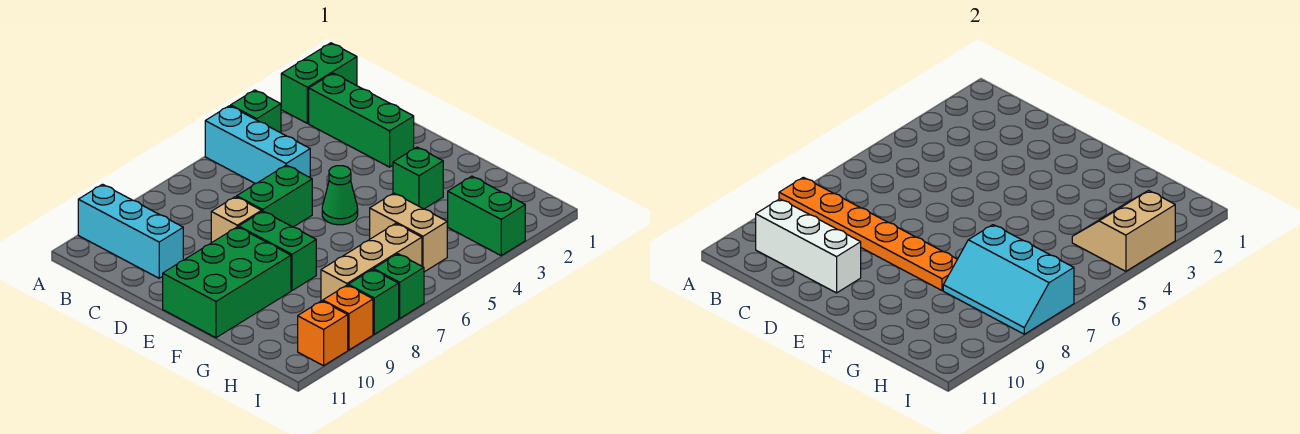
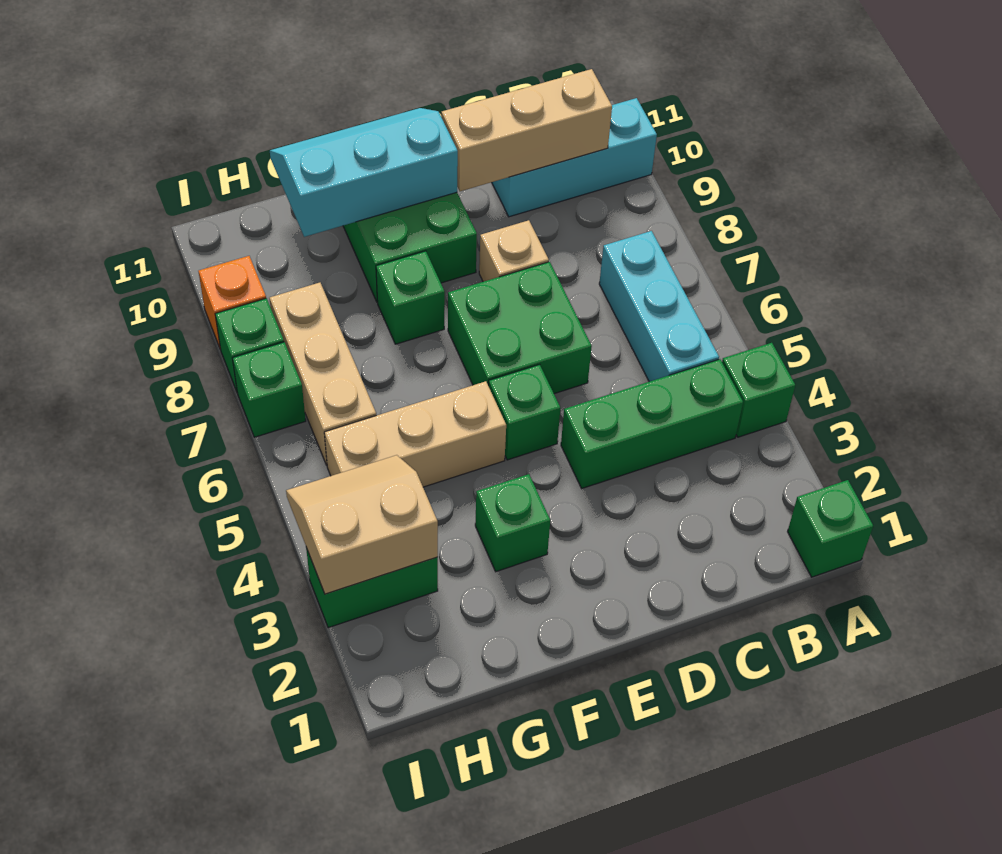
green brick A1:A2 level 1 -> green brick A1 level 1
cyan brick A5:C5 level 1 -> cyan brick B5:B7 level 1
orange plate A8:F8 level 2 -> none
green brick B2:D2 level 1 -> green brick B4:D4 level 1
white brick B10:D10 level 2 -> tan brick B10:D10 level 2
green brick D6:D7 level 1 -> green brick D6:E7 level 1
green cone E5 level 1 -> green brick E5 level 1
green brick E8:F8 level 1 -> green brick F8 level 1
tan brick G5:H5 level 1 -> tan brick F5:H5 level 1
cyan slope G7:I8 level 2 top 7 -> cyan slope E10:G11 level 2 top 10
tan slope H3:I4 level 2 top I -> tan slope H3:I4 level 2 top 3
orange brick I10 level 1 -> none

